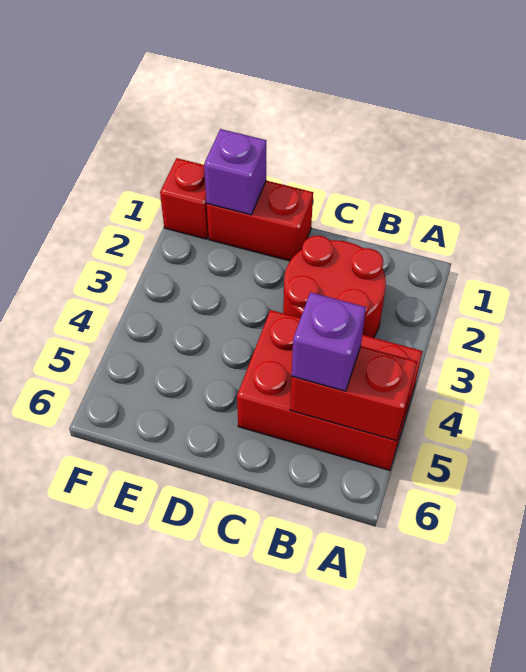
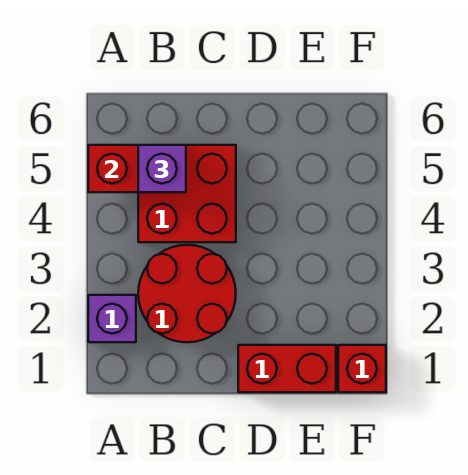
red brick A4:C5 level 1 -> red brick B4:C5 level 1
purple brick E1 level 2 -> purple brick A2 level 1

